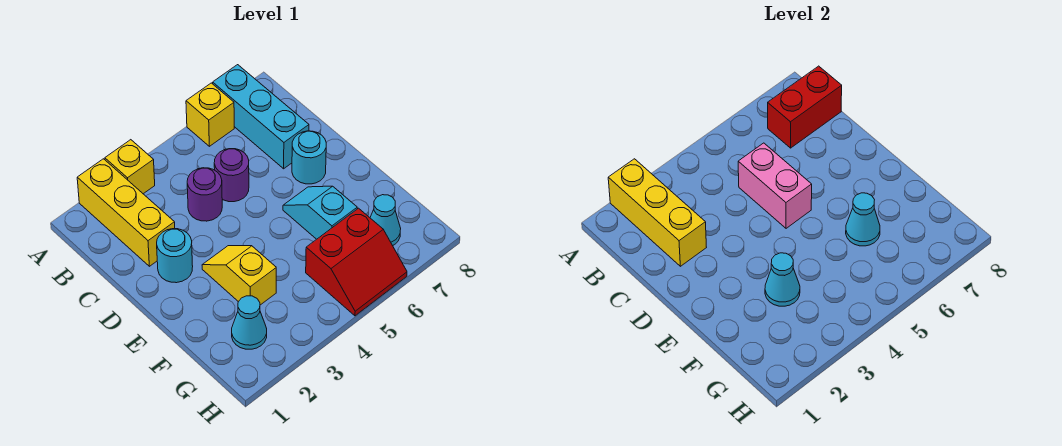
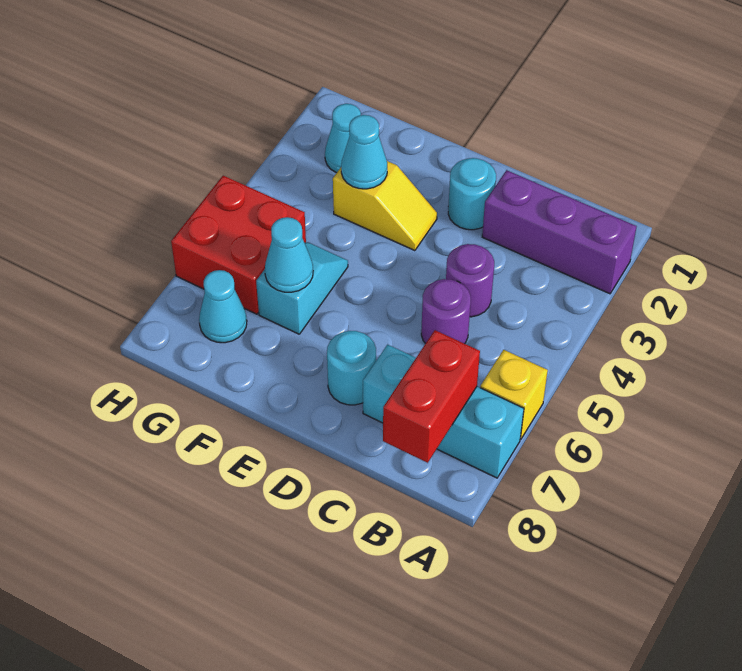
yellow brick A2:C2 level 1 -> purple brick A2:C2 level 1
yellow brick A2:C2 level 2 -> none
yellow brick A3 level 1 -> none
pink brick C5:D5 level 2 -> none
cyan slope E6:F6 level 1 top F -> cyan slope F5:F6 level 1 top 6
red slope G5:H6 level 1 top G -> red brick G5:H6 level 1

